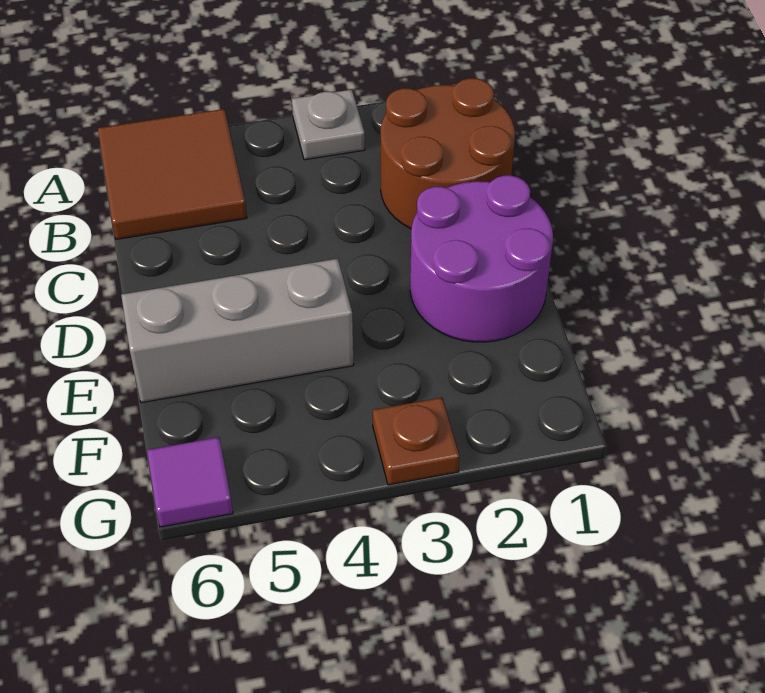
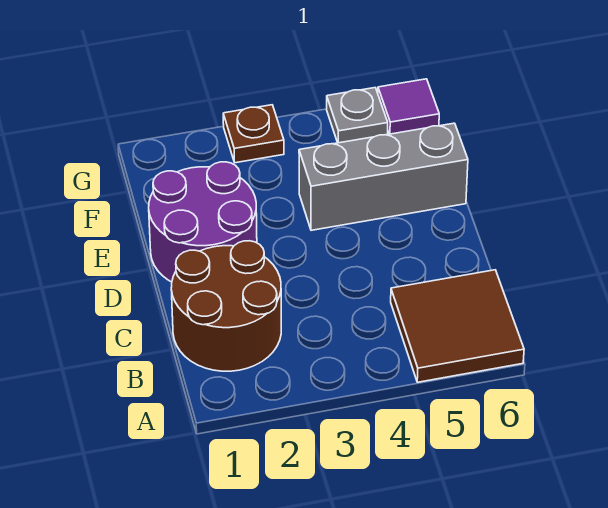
grey plate A3 level 1 -> grey plate G5 level 1

